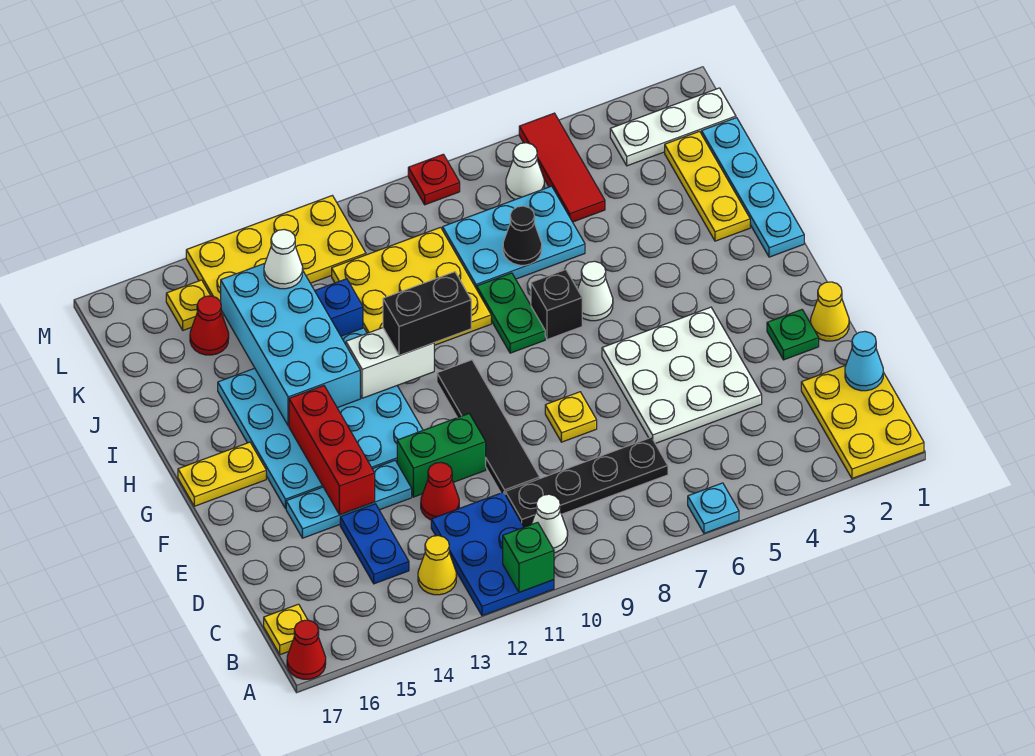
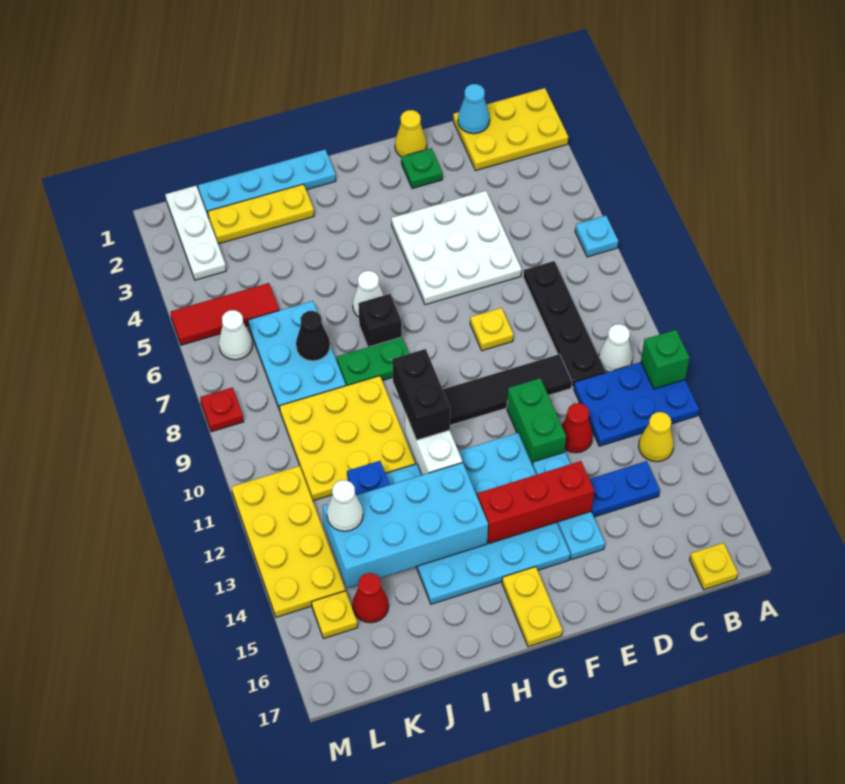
red cone A17 level 1 -> none

